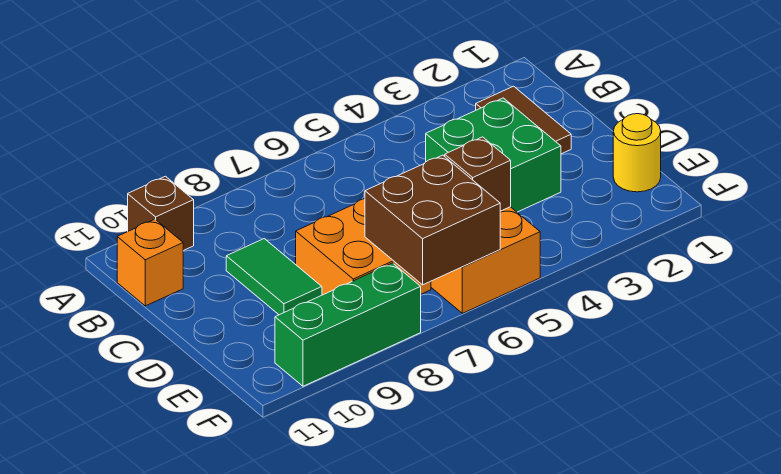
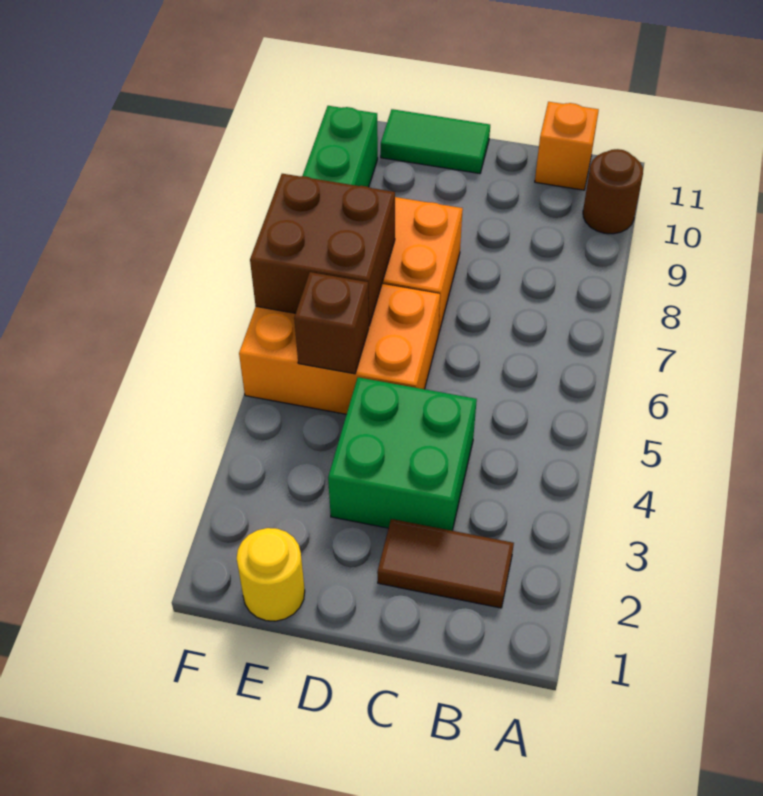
brown brick A10 level 1 -> brown round brick A10 level 1
green tile C9:D9 level 1 -> green tile D11:E11 level 1

